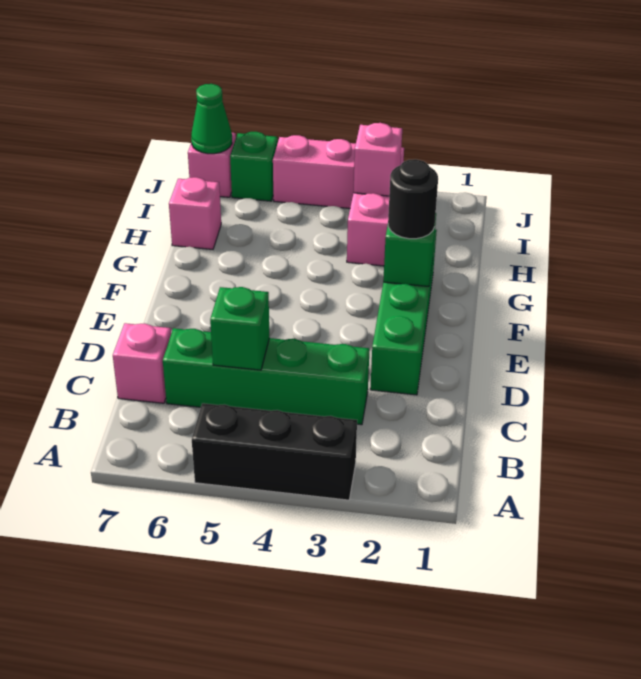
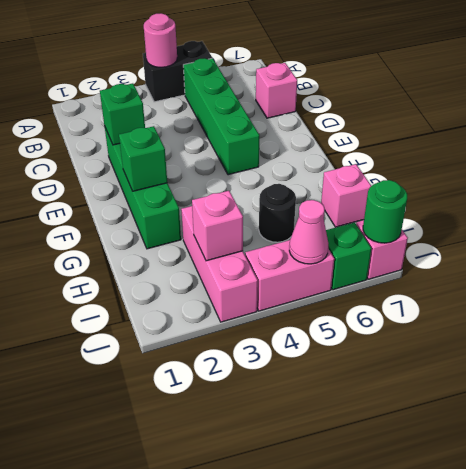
black brick A3:A5 level 1 -> black brick A4:A5 level 1
none -> pink round brick A4 level 2
green brick C3:C6 level 1 -> green brick B5:E5 level 1
green brick C5 level 2 -> green brick D2 level 2
black round brick F2 level 3 -> black round brick H5 level 1
none -> pink cone J5 level 2
green cone J7 level 2 -> green round brick J7 level 2

